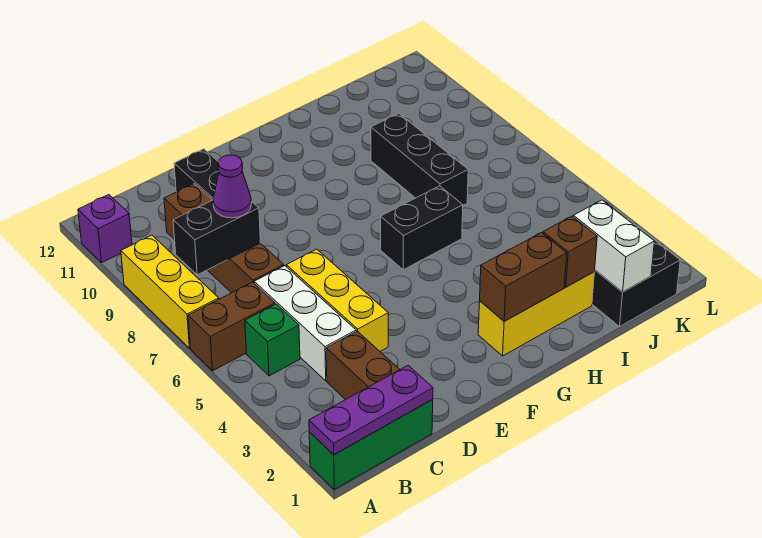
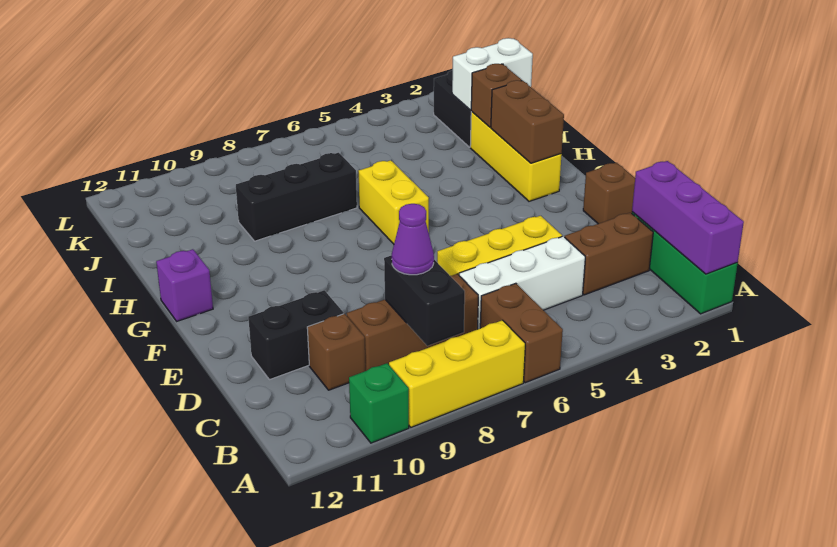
purple plate A1:C1 level 2 -> purple brick A1:C1 level 2
purple brick A11 level 1 -> purple brick G12 level 1
green brick B5 level 1 -> green brick A10 level 1
none -> brown brick E1 level 1
black brick G6:H6 level 1 -> yellow brick G6:H6 level 1

